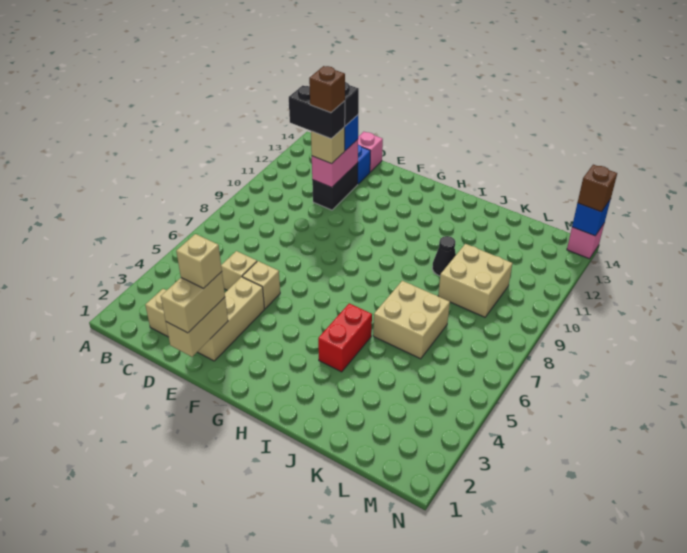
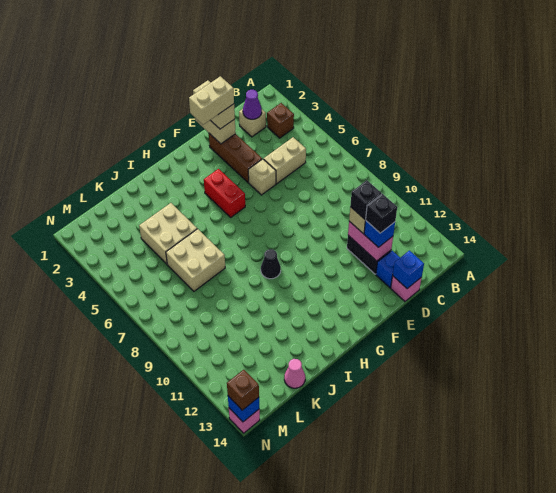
none -> purple cone C2 level 2
black brick C11:D11 level 4 -> black brick D11 level 4
tan brick D5 level 1 -> tan brick C5:D5 level 1
brown brick D11 level 5 -> brown brick B3 level 1
none -> blue brick D14 level 2
tan brick E2:E4 level 1 -> brown brick E2:E4 level 1
tan brick E2 level 4 -> tan brick E2:F2 level 4
red brick I4:I5 level 1 -> red brick G4:G5 level 1
black cone J10 level 1 -> black cone H9 level 1
tan brick K9:L10 level 1 -> tan brick J4:K5 level 1
none -> pink cone K14 level 1

